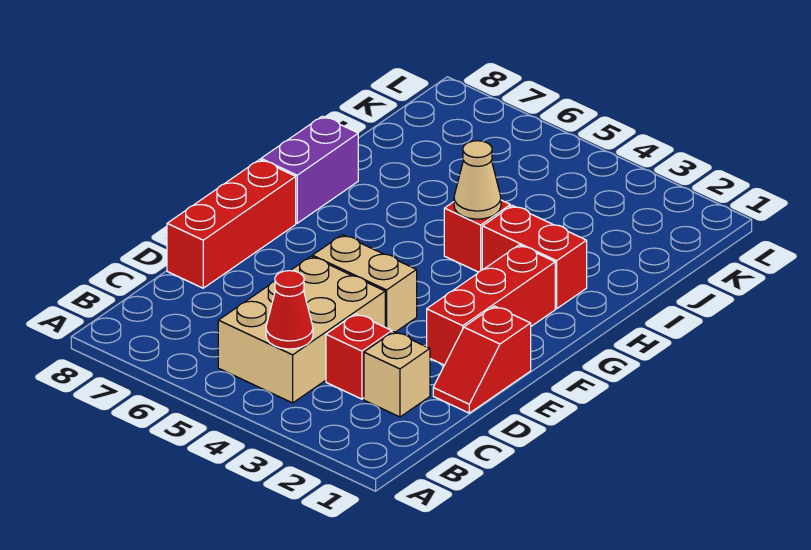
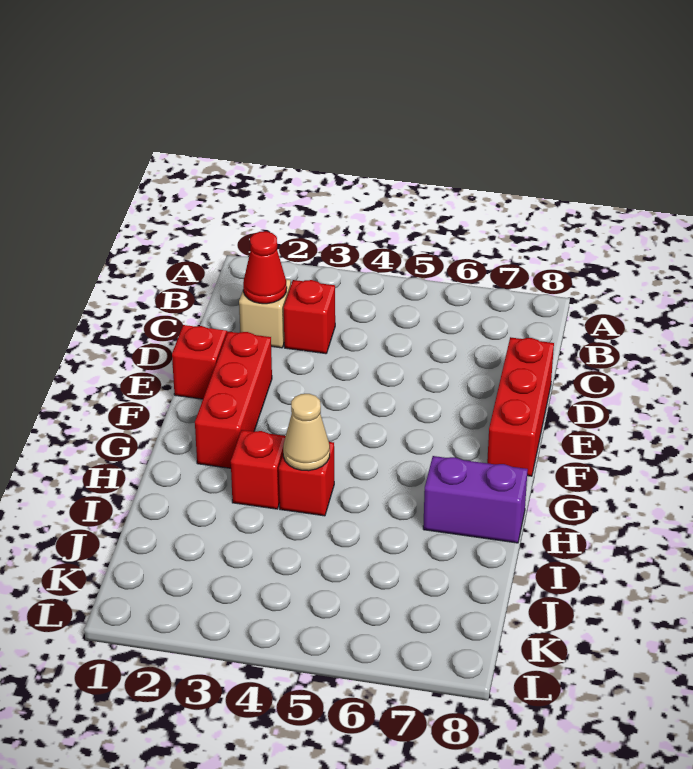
tan brick B4:D5 level 1 -> none
red cone B4 level 2 -> red cone C2 level 2
tan brick E4:E5 level 1 -> none
purple brick G8:H8 level 1 -> purple brick H7:H8 level 1
red brick H2:H3 level 1 -> red brick H3 level 1

